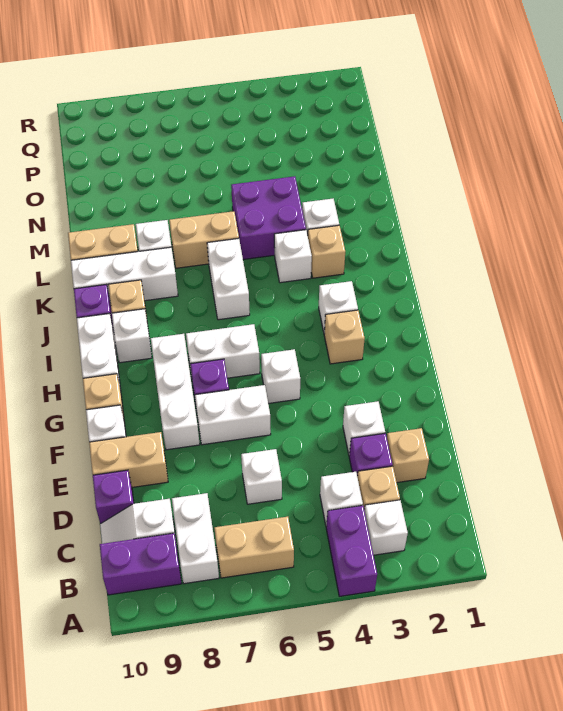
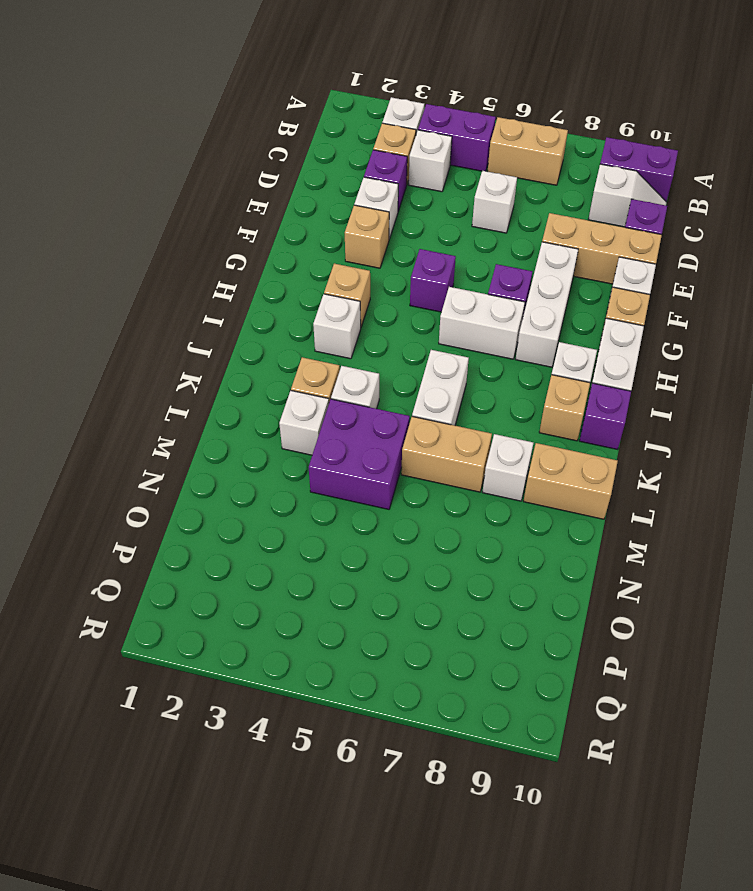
purple brick A4:B4 level 1 -> purple brick B4:B5 level 1
white brick B8:C8 level 1 -> none
tan brick D2 level 1 -> tan brick F3 level 1
tan brick E9:E10 level 1 -> tan brick E8:E10 level 1
white brick F6:F7 level 1 -> none
white brick G5 level 1 -> purple brick G5 level 1
white brick K8:K10 level 1 -> none

